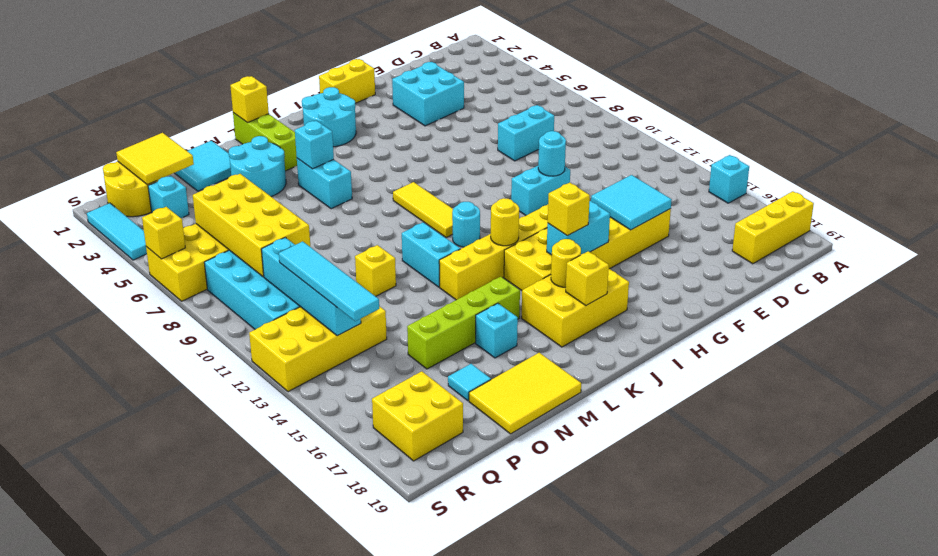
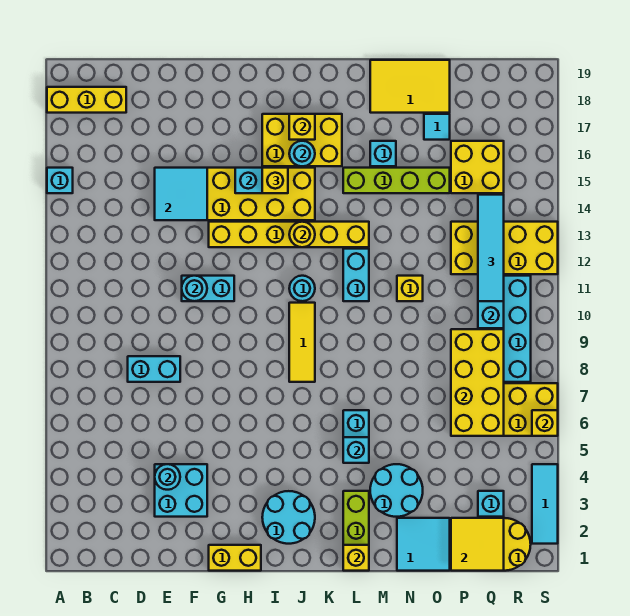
none -> cyan round brick E4 level 2
yellow round brick J16 level 2 -> cyan round brick J16 level 2
yellow brick Q17:R18 level 1 -> yellow brick P15:Q16 level 1

